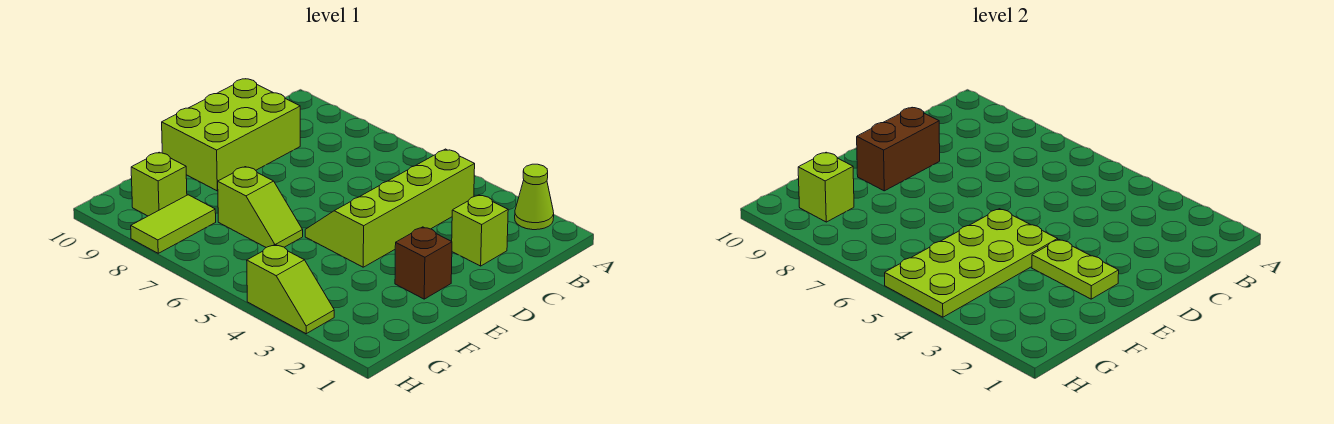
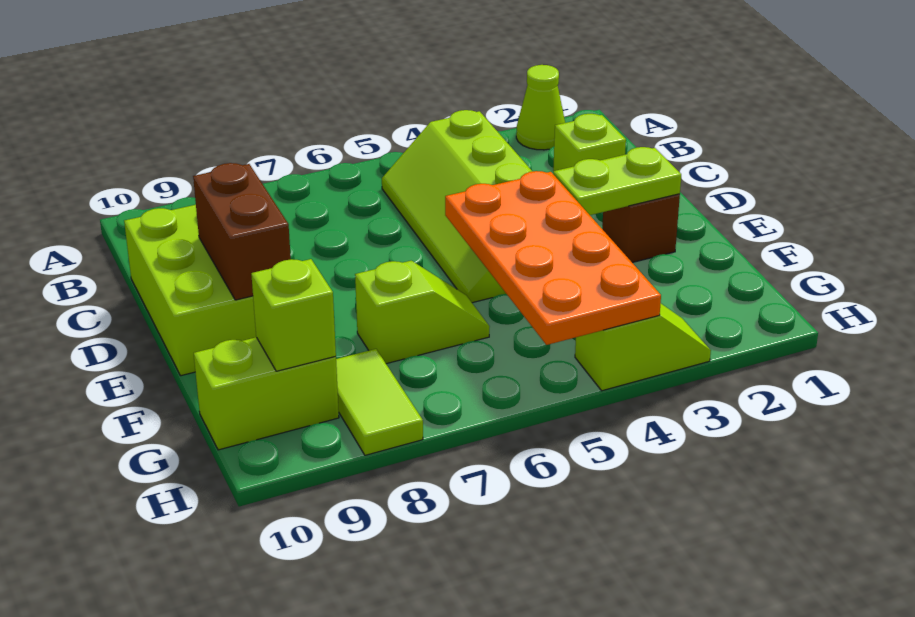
lime plate E4:H5 level 2 -> orange plate E4:H5 level 2
lime brick G9 level 1 -> lime brick G9:G10 level 1

